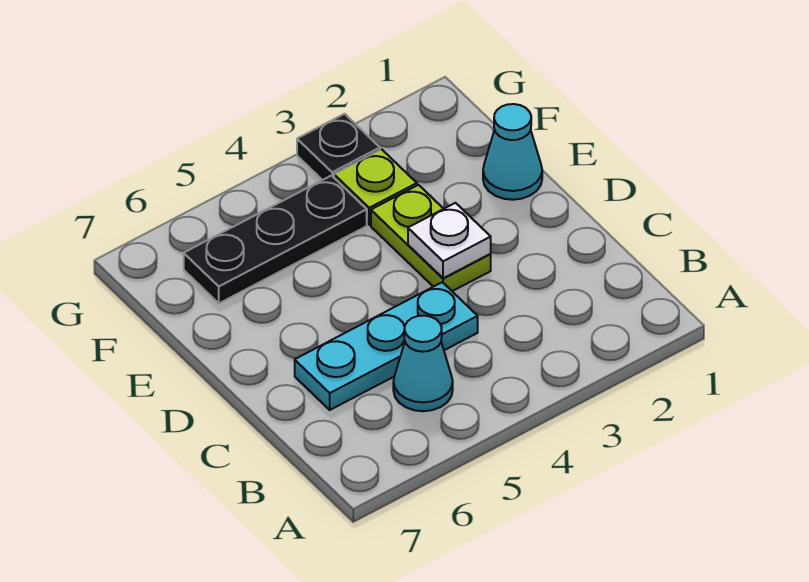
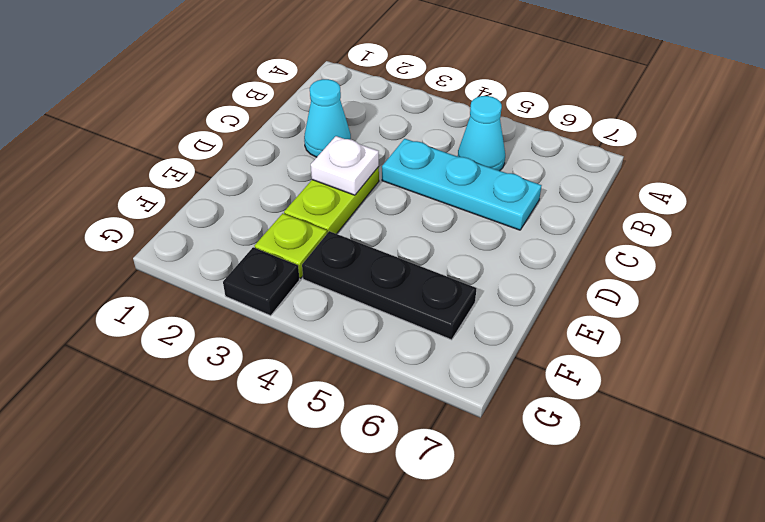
cyan cone E1 level 1 -> cyan cone C2 level 1

